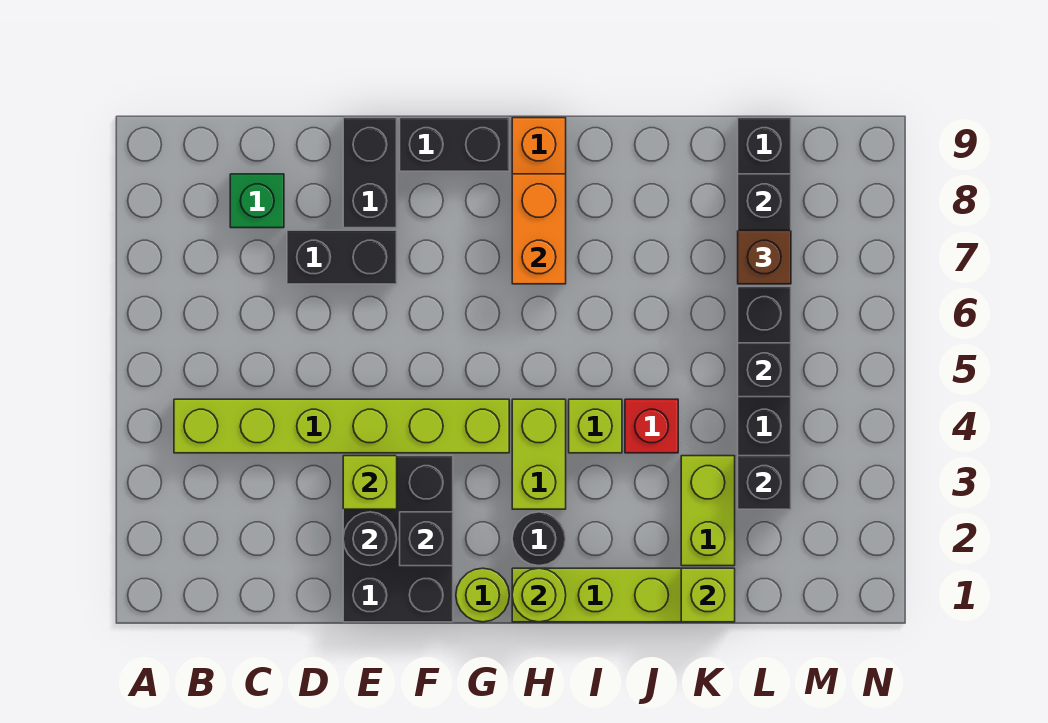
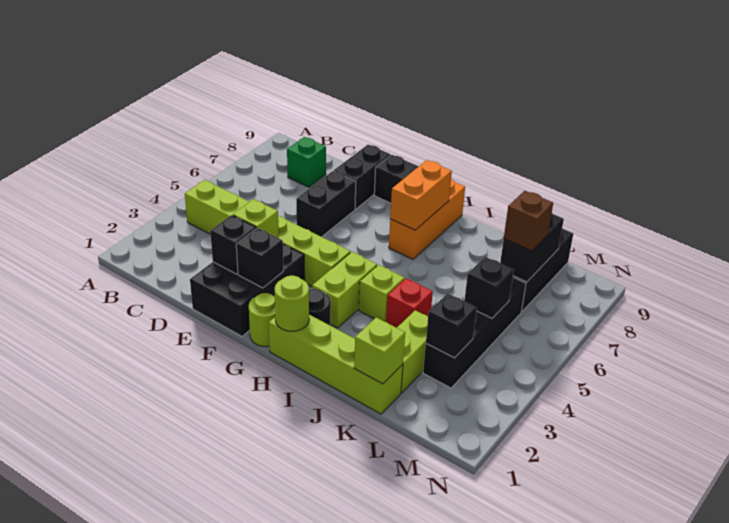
black brick D7:E7 level 1 -> black brick E6:E7 level 1
black round brick E2 level 2 -> black brick E2 level 2

